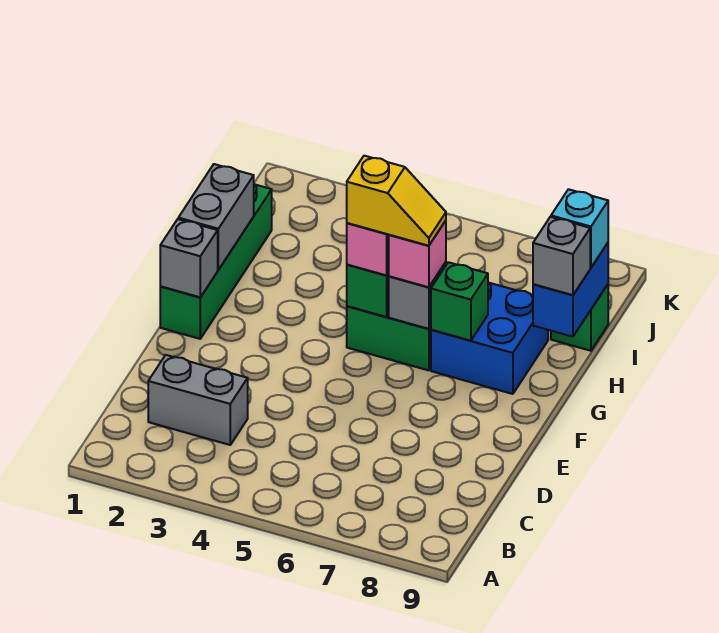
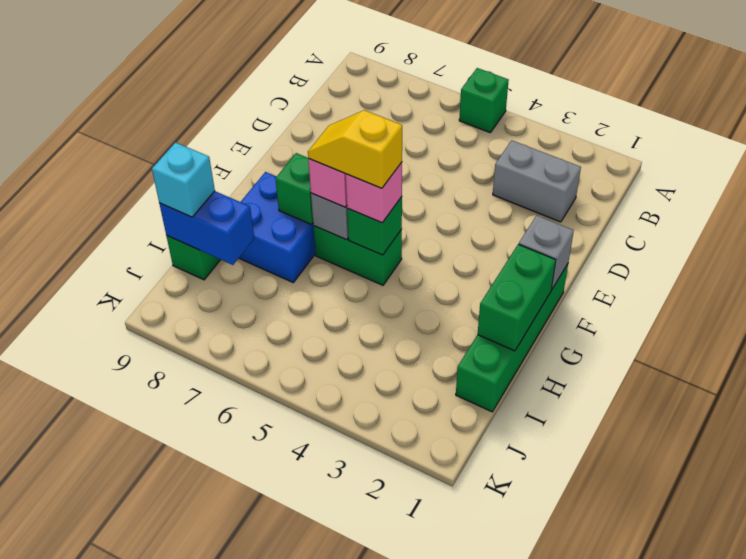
none -> green brick A5 level 1
grey brick G1:H1 level 2 -> green brick G1:H1 level 2
blue brick H9:I9 level 2 -> blue brick I8:I9 level 2
grey brick H9 level 3 -> none

